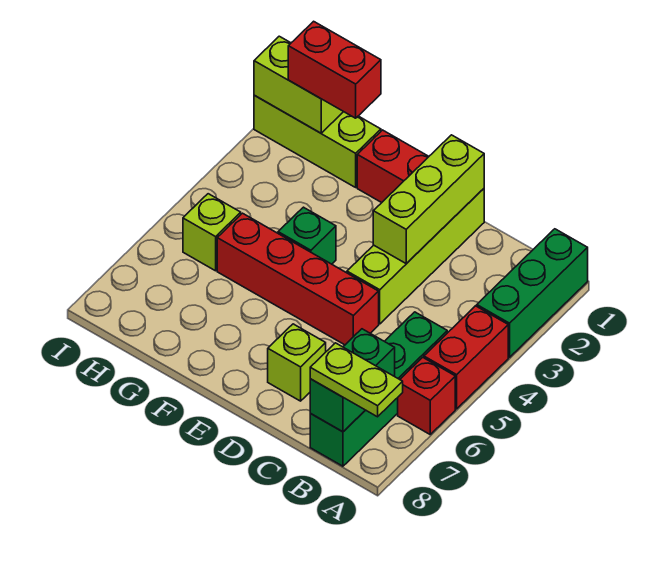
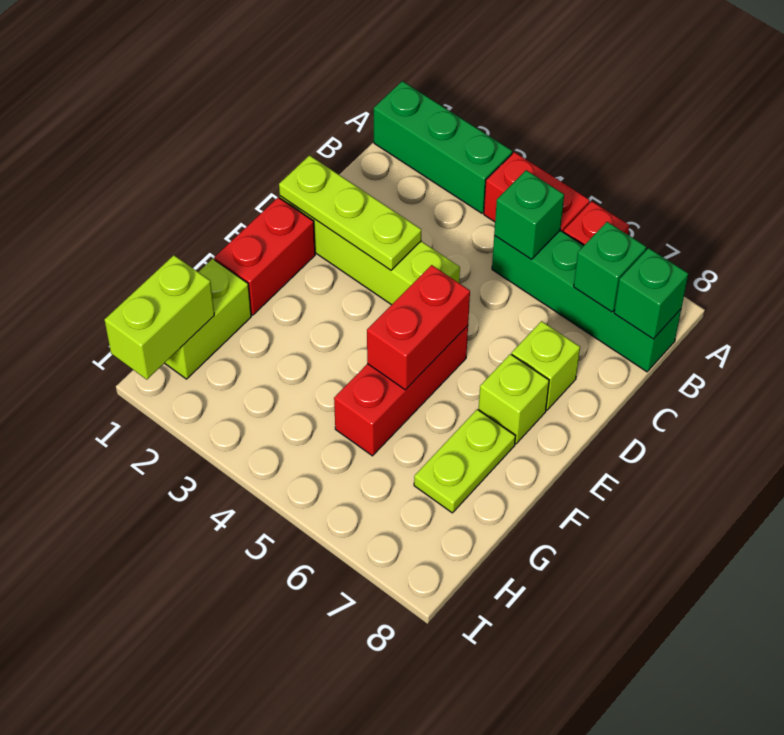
lime plate A8:B8 level 3 -> lime plate F7:G7 level 1
lime brick D1:D3 level 2 -> lime plate D1:D3 level 2
red brick D5:G5 level 1 -> red brick E5:G5 level 1
green brick F4 level 1 -> green brick B5 level 2
lime brick G1:I1 level 1 -> lime brick G1:H1 level 1
red brick G1:H1 level 3 -> red brick E5:F5 level 2
lime brick H5 level 1 -> lime brick E7 level 1

